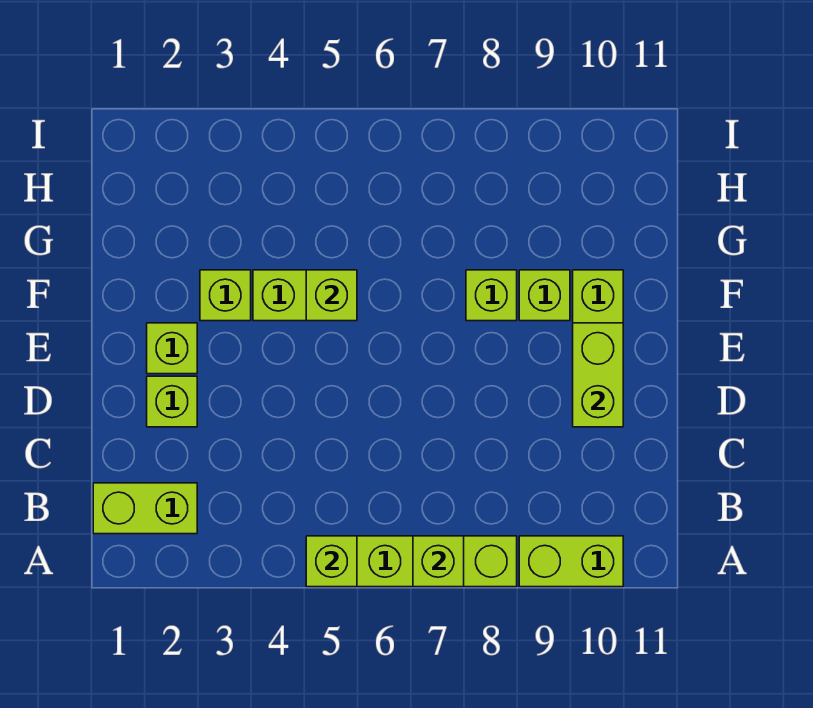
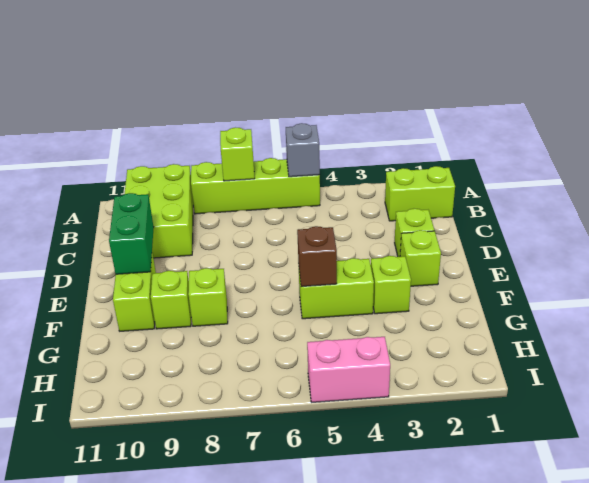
lime brick A5 level 2 -> grey brick A5 level 2
lime brick A9:A10 level 1 -> lime brick A9:C10 level 1
lime brick D10:E10 level 2 -> green brick D10:E10 level 2
lime brick F5 level 2 -> brown brick F5 level 2
none -> pink brick I4:I5 level 1

